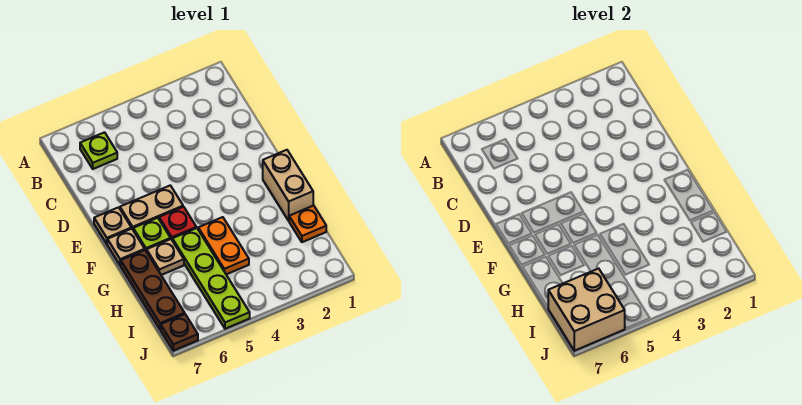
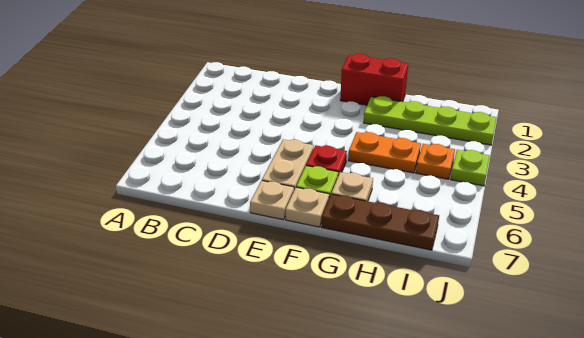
lime plate B6 level 1 -> lime plate J4 level 1
tan brick F1:G1 level 1 -> red brick F1:G1 level 1
lime plate G5:J5 level 1 -> lime plate G2:J2 level 1
orange plate H1 level 1 -> orange plate I4 level 1
tan brick I6:J7 level 2 -> none
brown plate J7 level 1 -> none

